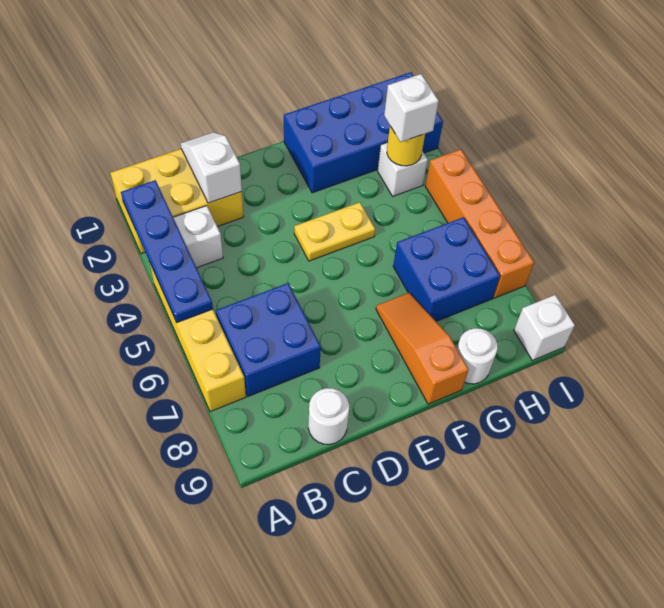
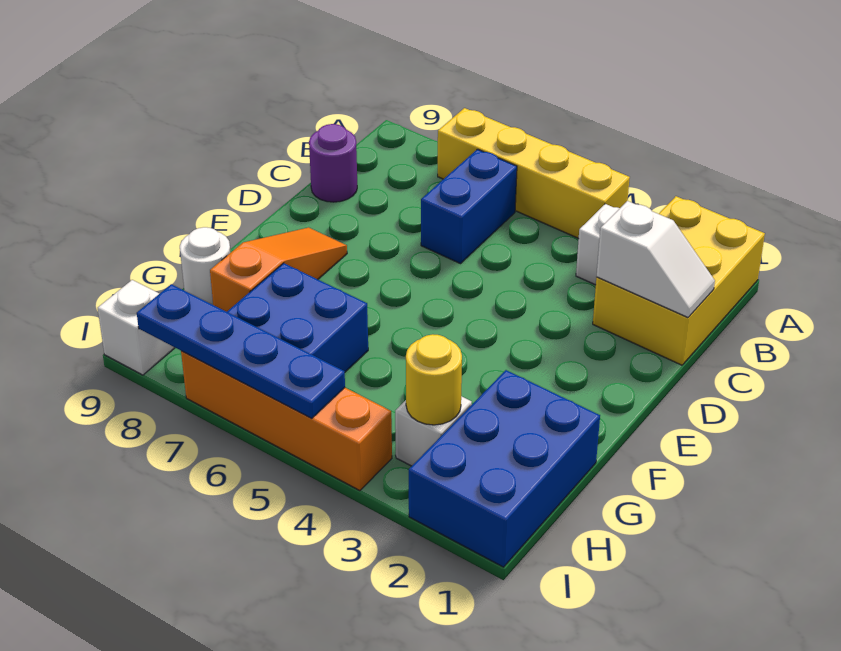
blue plate A2:A5 level 2 -> blue plate I5:I8 level 2
blue brick B6:C7 level 1 -> blue brick B6:C6 level 1
white round brick C9 level 1 -> purple round brick C9 level 1
yellow plate E4:F4 level 1 -> none
blue brick F1:I2 level 1 -> blue brick G1:I2 level 1
orange slope F7:F9 level 1 top 9 -> orange slope E8:G8 level 1 top G
white brick H3 level 3 -> none

